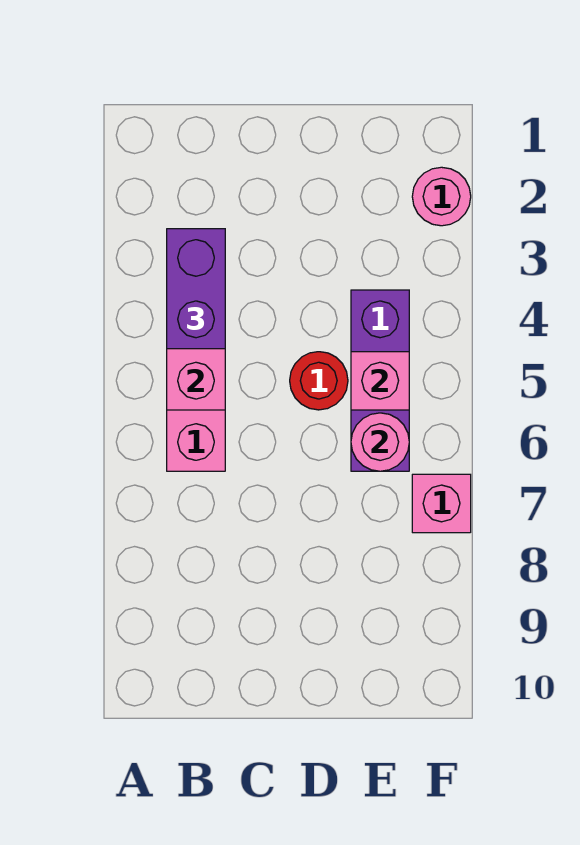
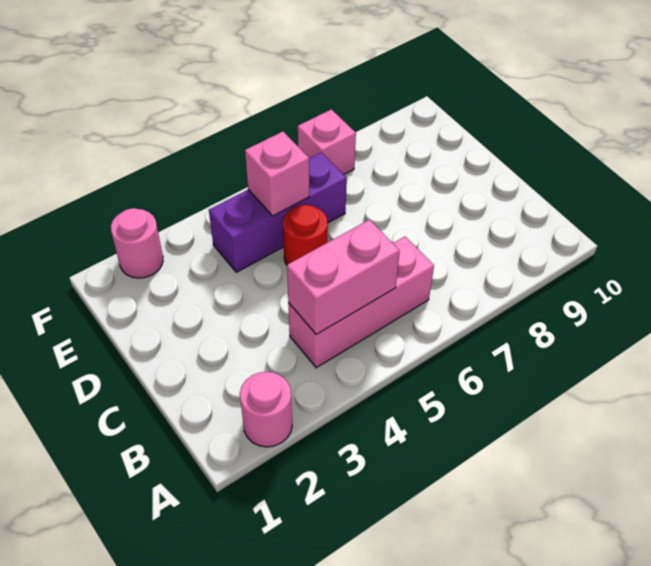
purple brick B3:B4 level 3 -> none
pink round brick E6 level 2 -> pink round brick A2 level 1

